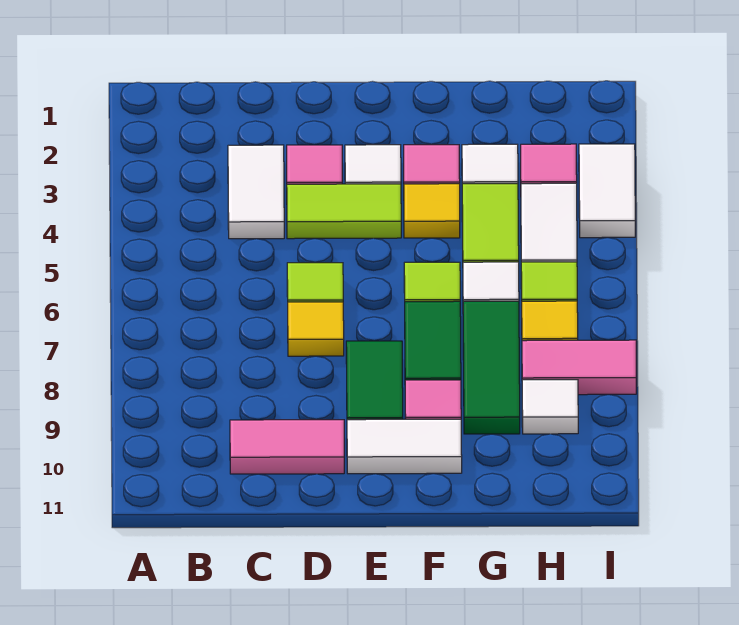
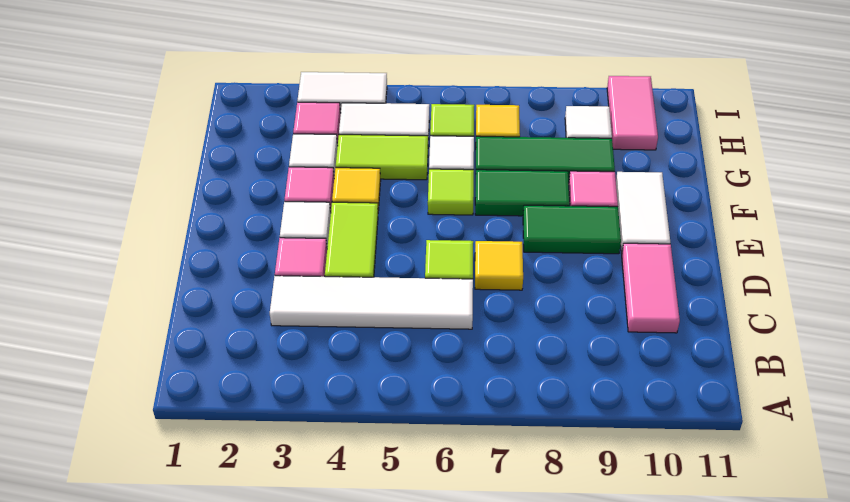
white tile C3:C4 level 1 -> white tile C3:C6 level 1
pink tile H8:I8 level 1 -> pink tile H10:I10 level 1

